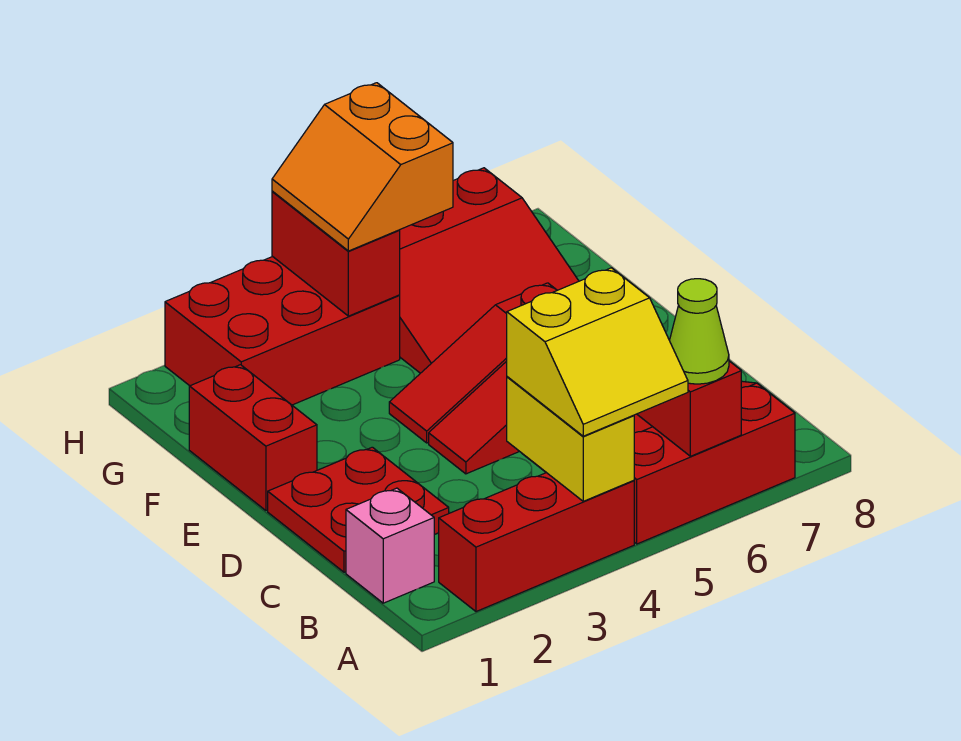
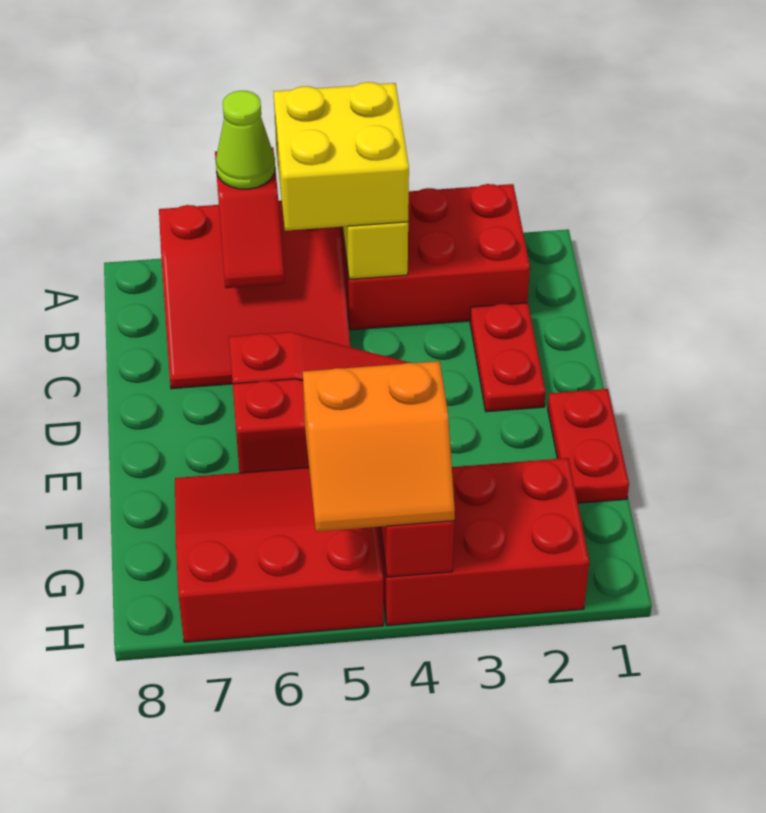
red brick A2:A4 level 1 -> red brick A2:B4 level 1
yellow slope A4:B5 level 3 top B -> yellow brick A4:B5 level 3
pink brick B1 level 1 -> none
red plate C1:D2 level 1 -> red plate C2:D2 level 1
red brick E1:F1 level 1 -> red plate E1:F1 level 1
orange slope G4:H5 level 3 top 5 -> orange slope G4:H5 level 3 top G

